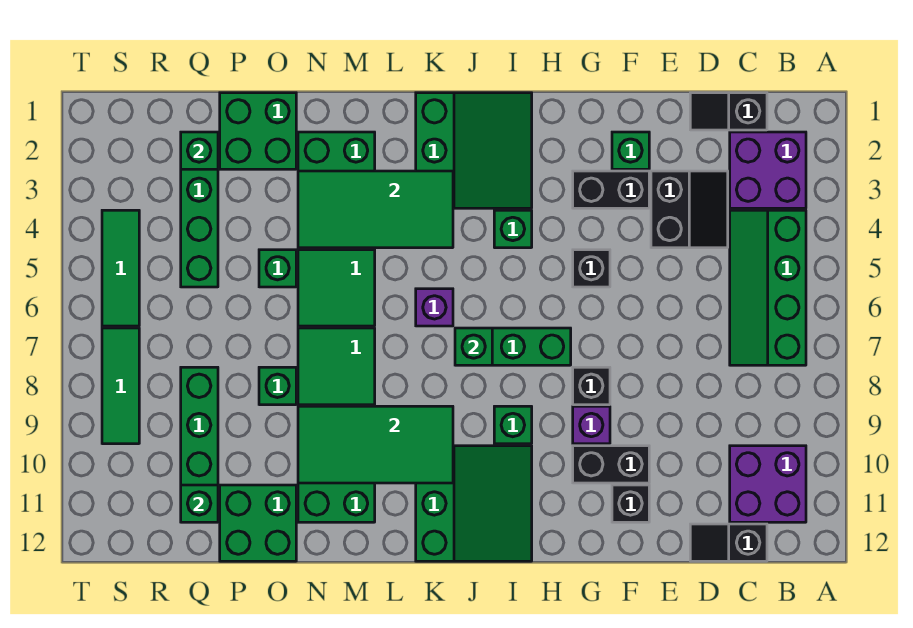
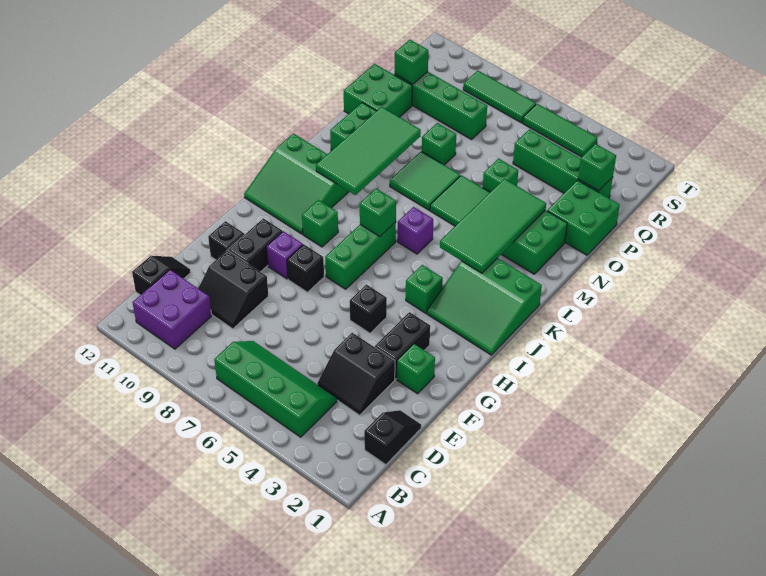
purple brick B2:C3 level 1 -> none
none -> black slope D9:E10 level 1 top E

